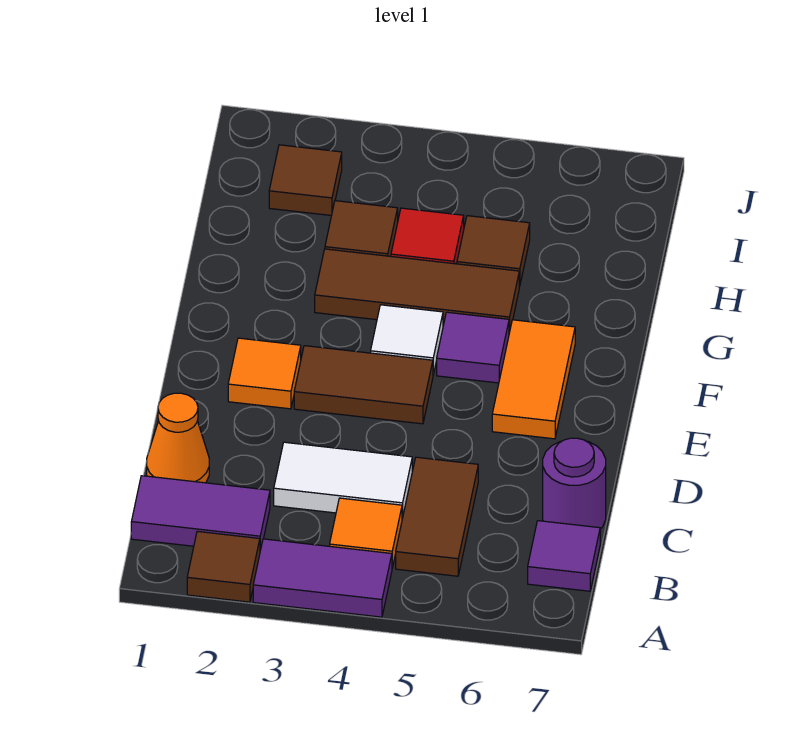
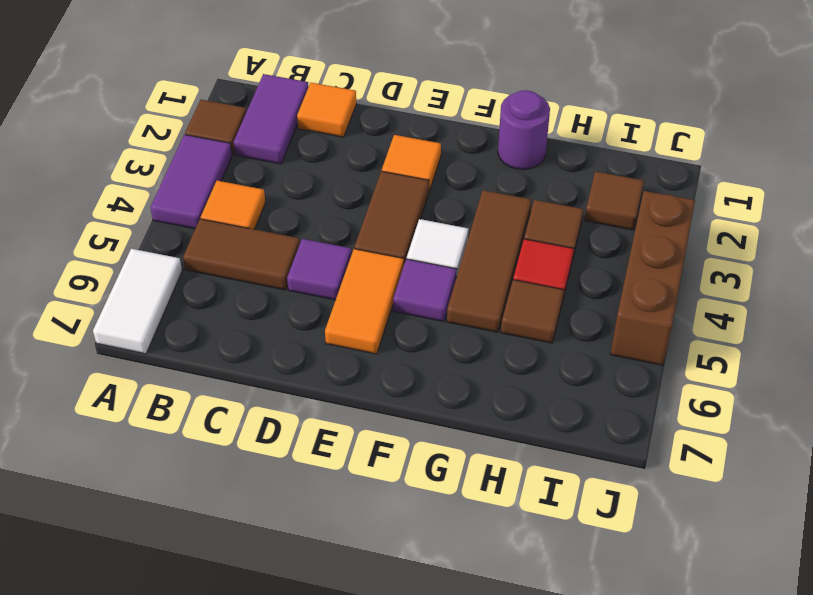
purple tile B7 level 1 -> purple tile D5 level 1
orange cone C1 level 1 -> orange tile C1 level 1
white tile C3:C4 level 1 -> white tile A6:A7 level 1
purple round brick C7 level 1 -> purple round brick G1 level 1
orange tile E6:F6 level 1 -> orange tile E5:E6 level 1
none -> brown brick J3:J5 level 1

